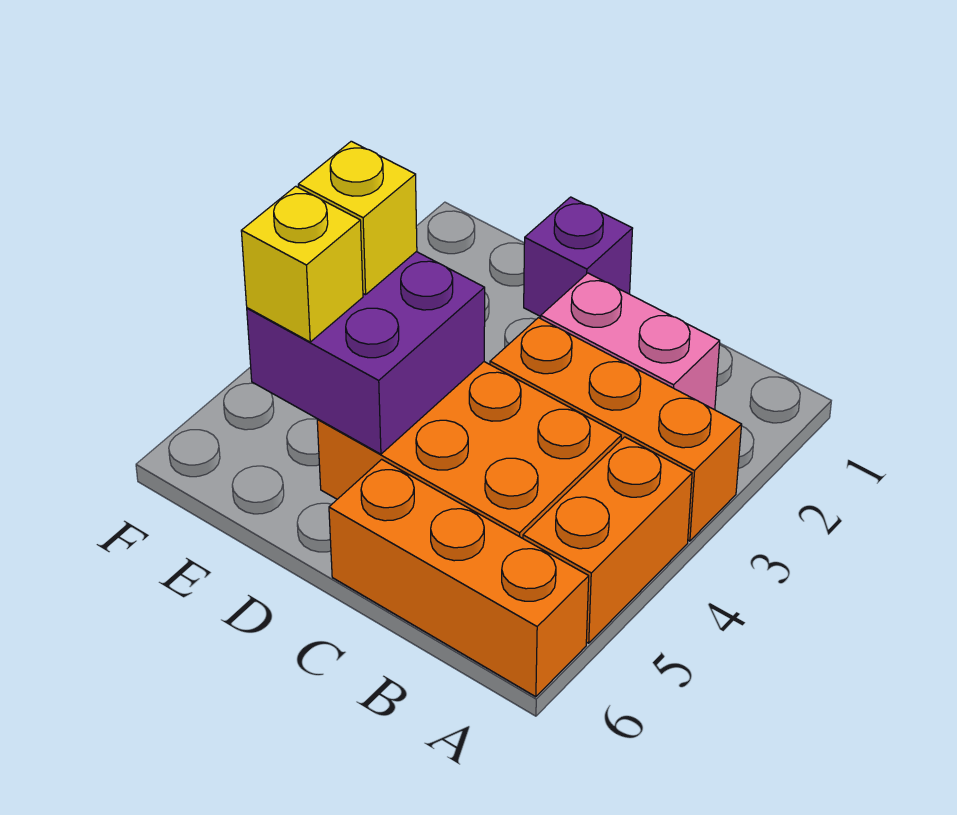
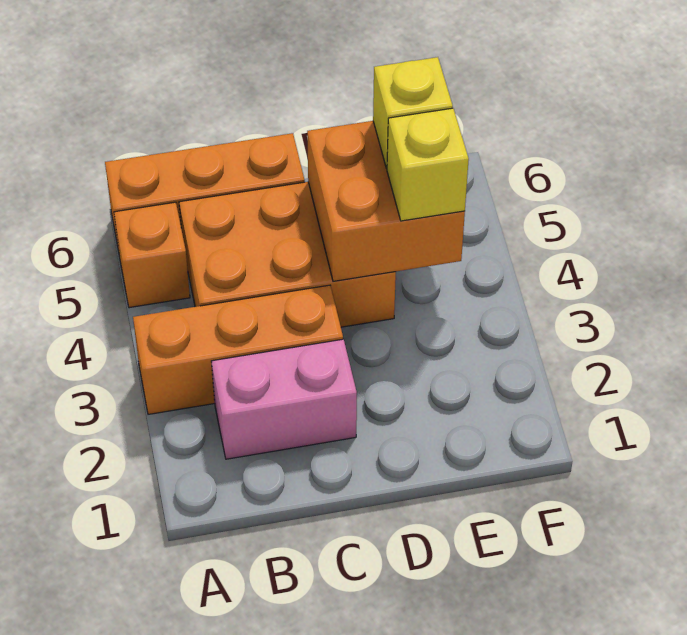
orange brick A4:A5 level 1 -> orange brick A5 level 1
purple brick D1 level 1 -> none
purple brick D4:E5 level 2 -> orange brick D4:E5 level 2

